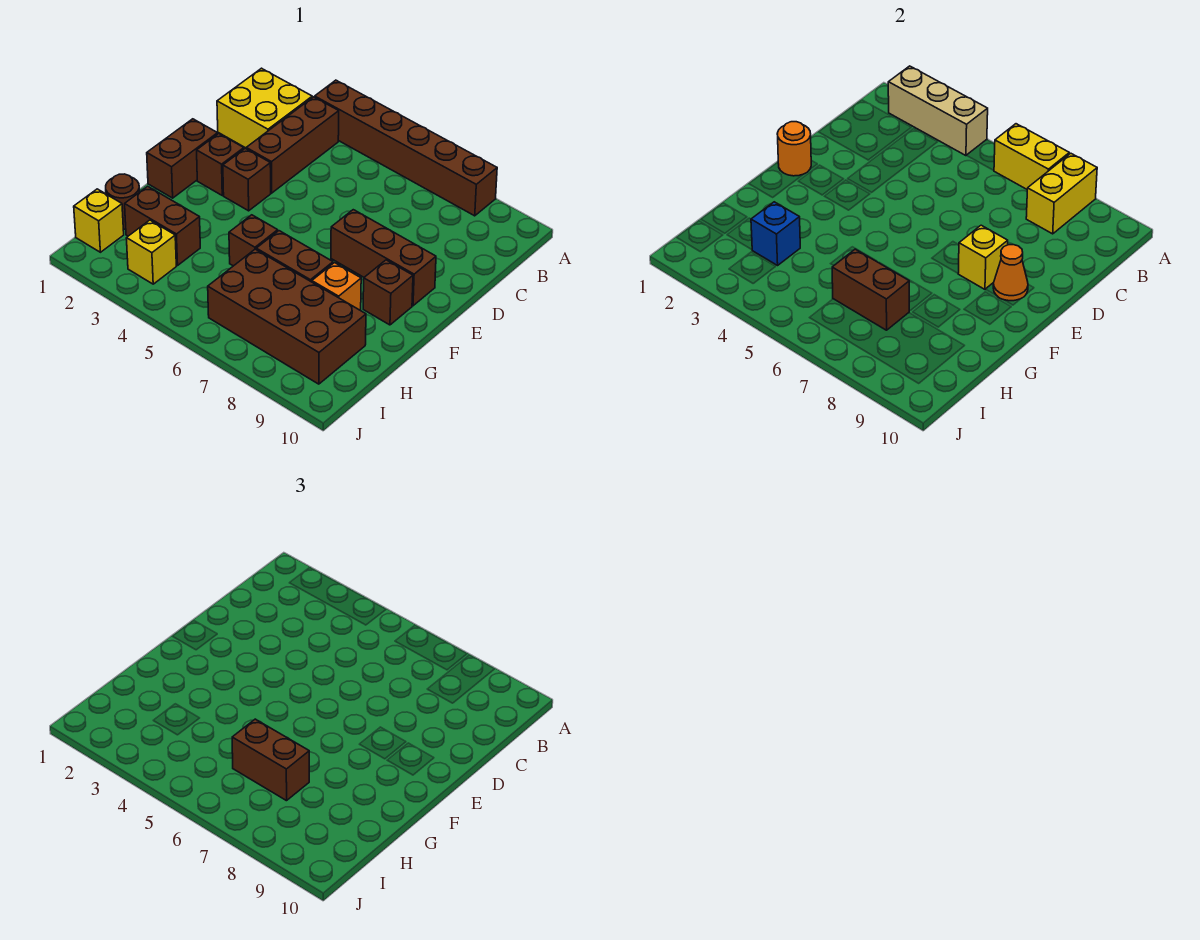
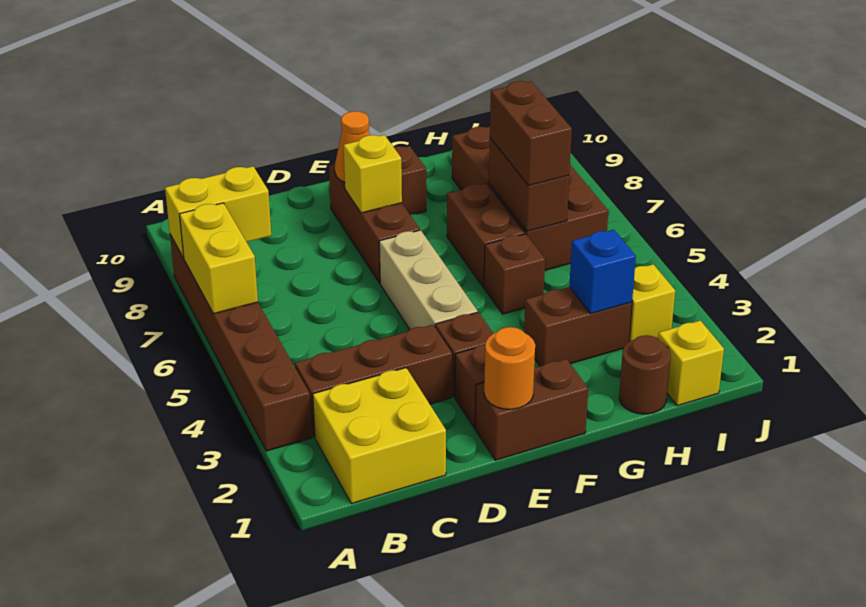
tan brick A2:A4 level 2 -> tan brick E4:E6 level 1
orange brick G8 level 1 -> none
brown brick H2:H3 level 1 -> brown brick G3:H3 level 1

